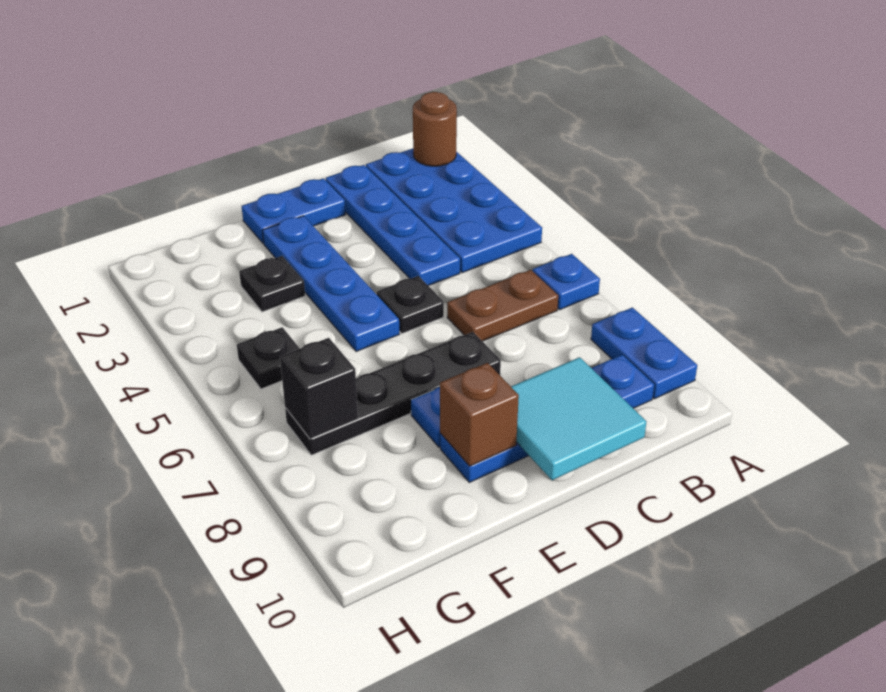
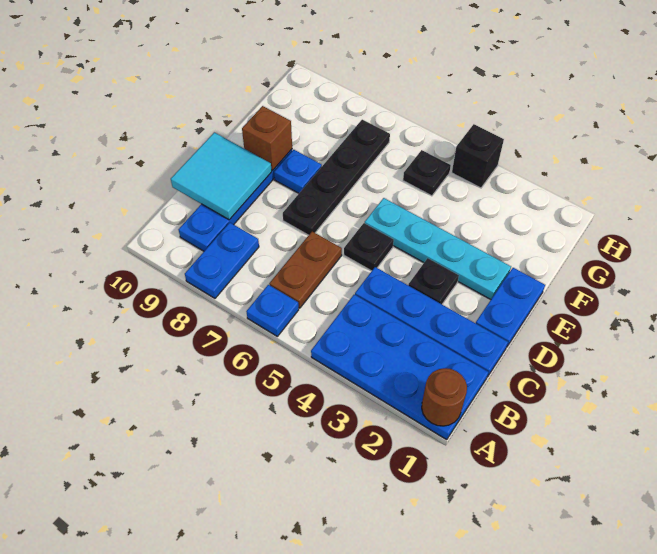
blue plate A8:A9 level 1 -> blue plate A8:B8 level 1
blue plate E2:E5 level 1 -> cyan plate E2:E5 level 1
black plate F3 level 1 -> black plate D3 level 1
black brick G7 level 2 -> black brick H4 level 1

